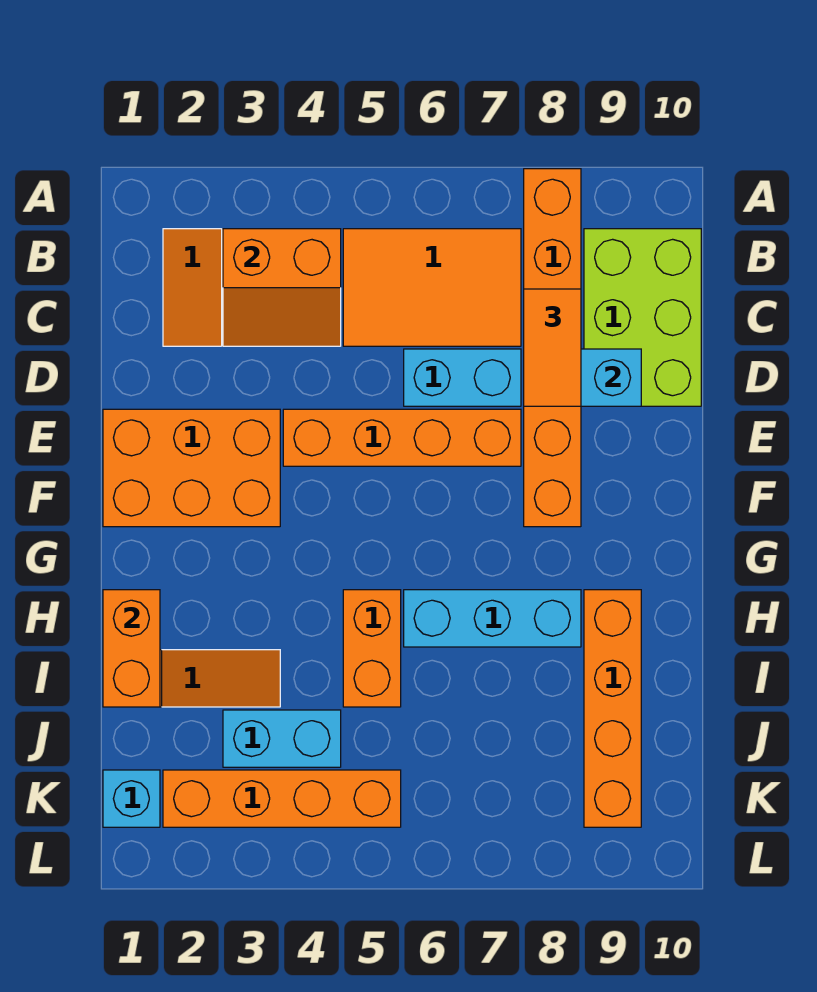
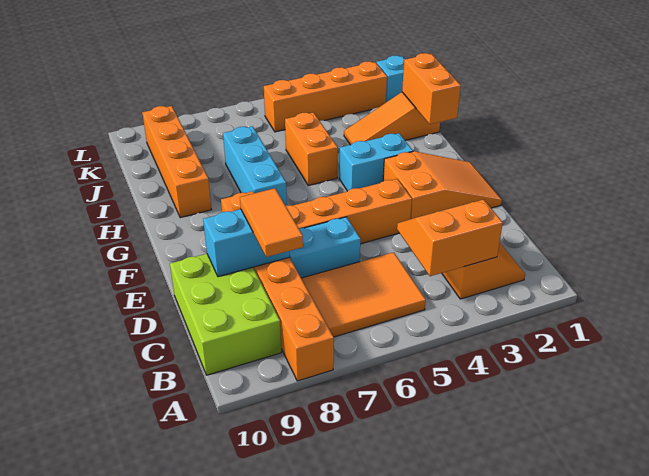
orange brick E1:F3 level 1 -> orange slope E1:F3 level 1 top 3
cyan brick H6:H8 level 1 -> cyan brick G7:I7 level 1
cyan brick J3:J4 level 1 -> cyan brick G3:G4 level 1

